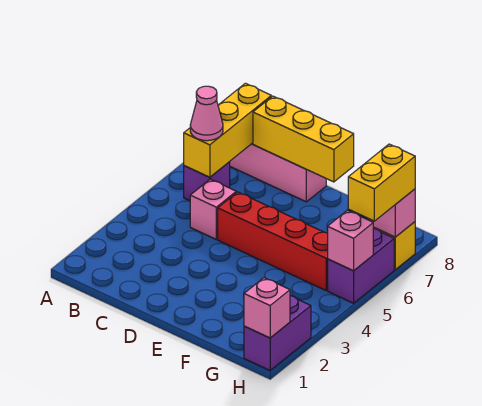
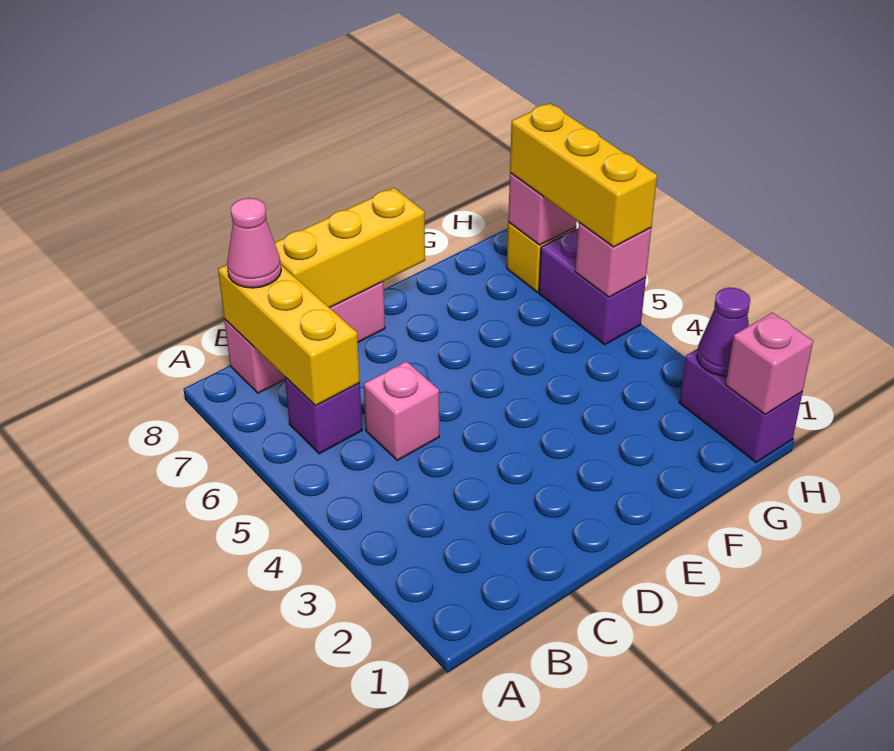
pink cone B6 level 3 -> pink cone B8 level 3
red brick D5:G5 level 1 -> none
none -> purple cone H2 level 2
yellow brick H6:H7 level 3 -> yellow brick H5:H7 level 3

